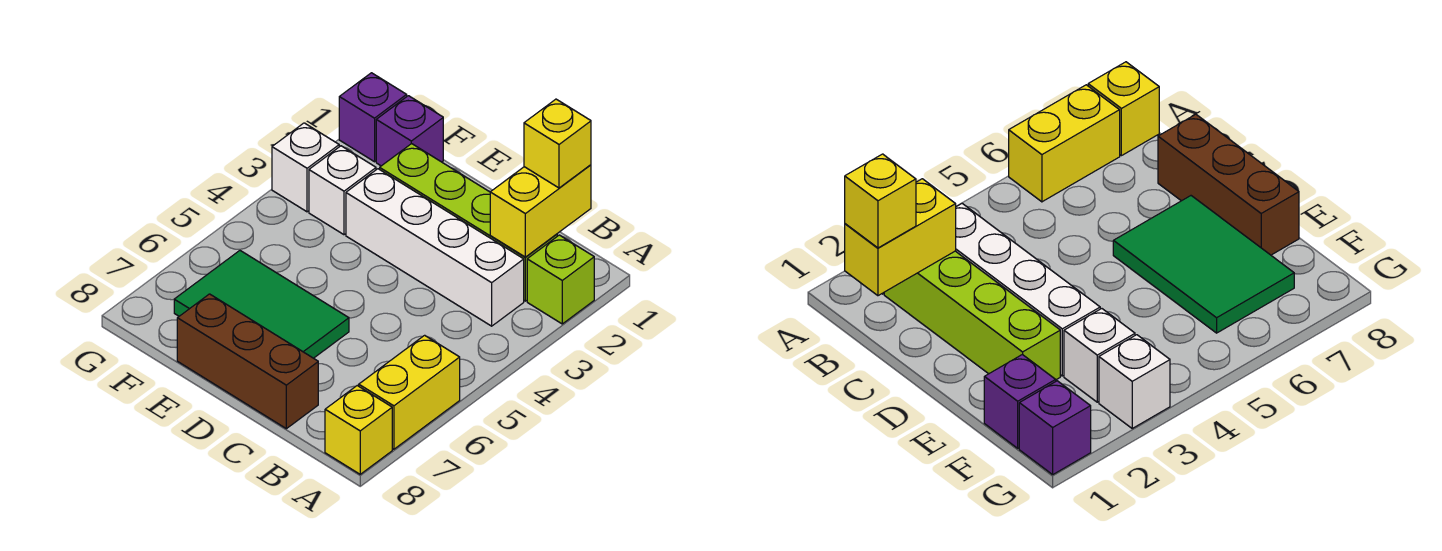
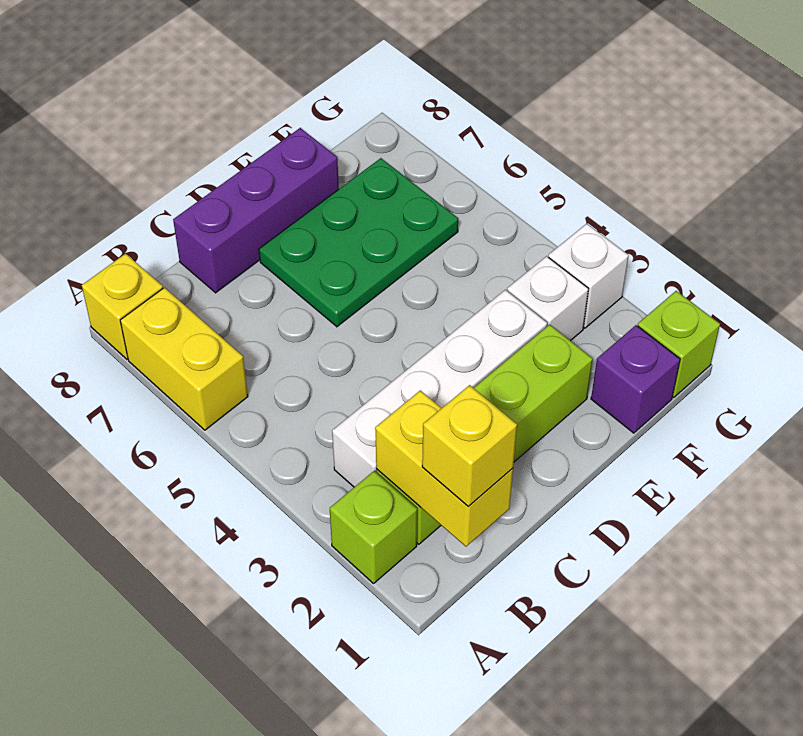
brown brick C8:E8 level 1 -> purple brick C8:E8 level 1
green tile D6:F7 level 1 -> green plate D6:F7 level 1
purple brick G1 level 1 -> lime brick G1 level 1

